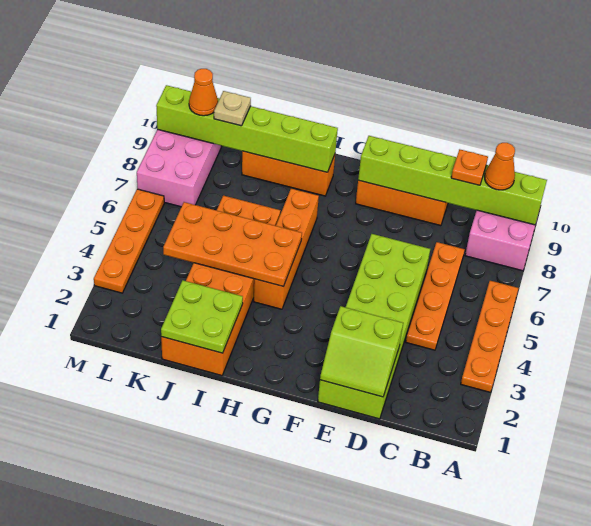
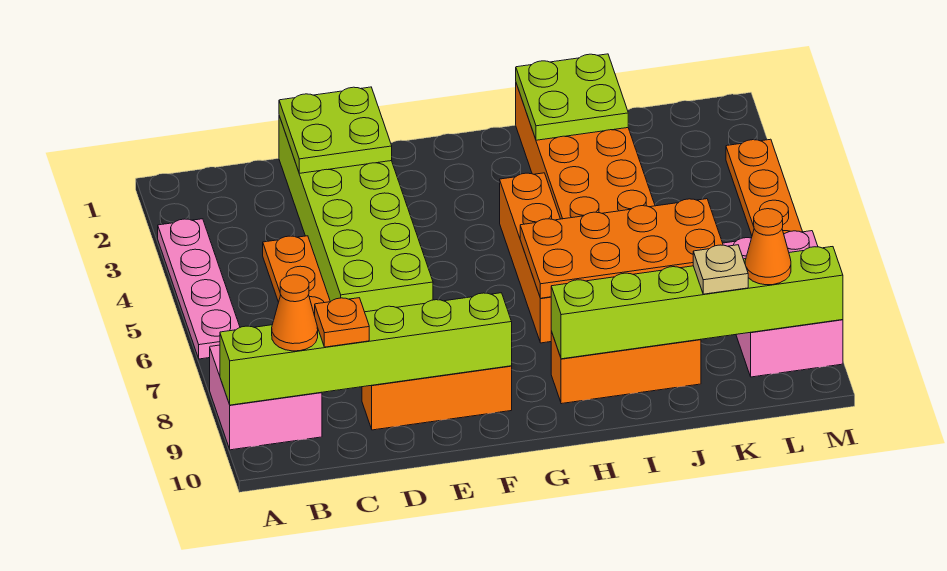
orange plate A3:A6 level 1 -> pink plate A3:A6 level 1
lime slope D1:E2 level 2 top 2 -> lime plate D1:E2 level 2
orange plate H4:K5 level 2 -> orange plate H6:K7 level 2

